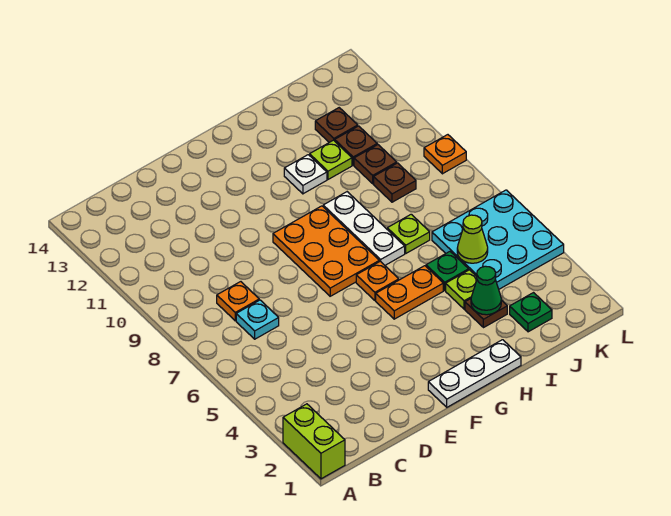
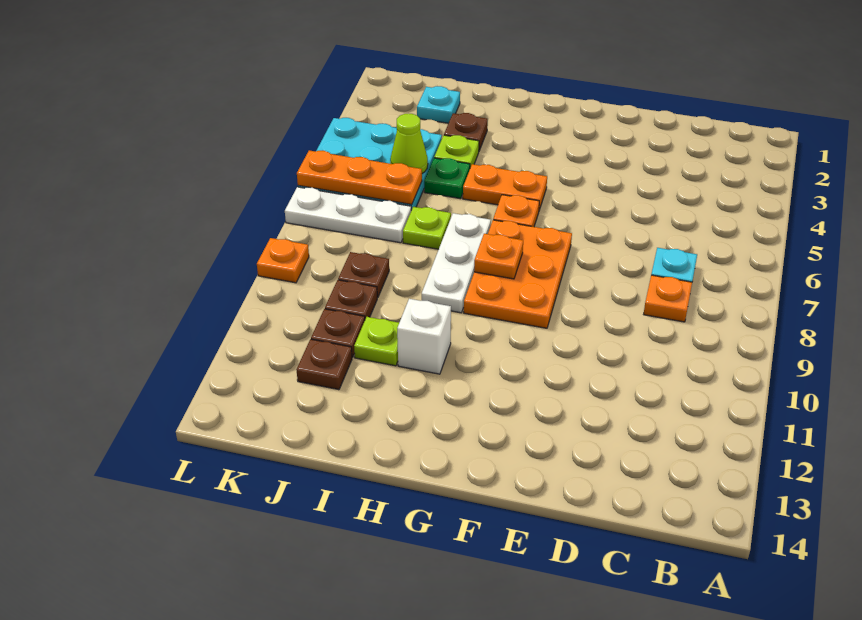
lime brick A1:A2 level 1 -> none
white plate F1:H1 level 1 -> white plate J7:L7 level 1
none -> orange plate G8 level 2
white plate H11 level 1 -> white brick H11 level 1
green cone I3 level 2 -> none
green plate J2 level 1 -> cyan plate J2 level 1
none -> orange plate J6:L6 level 2

